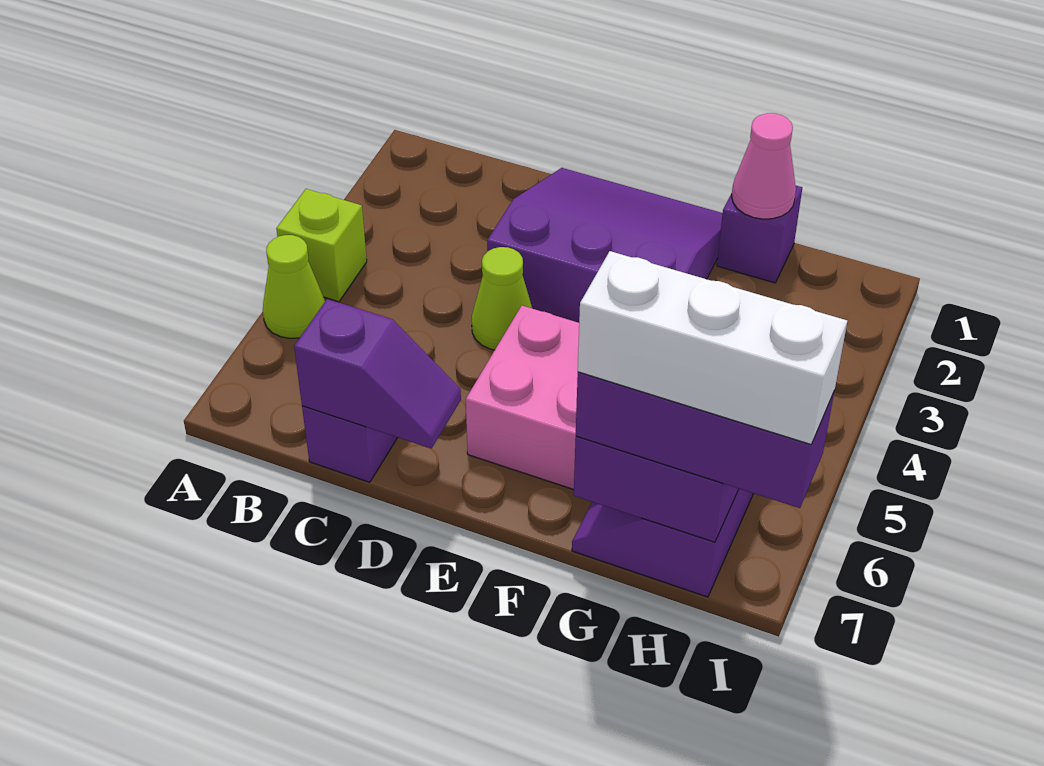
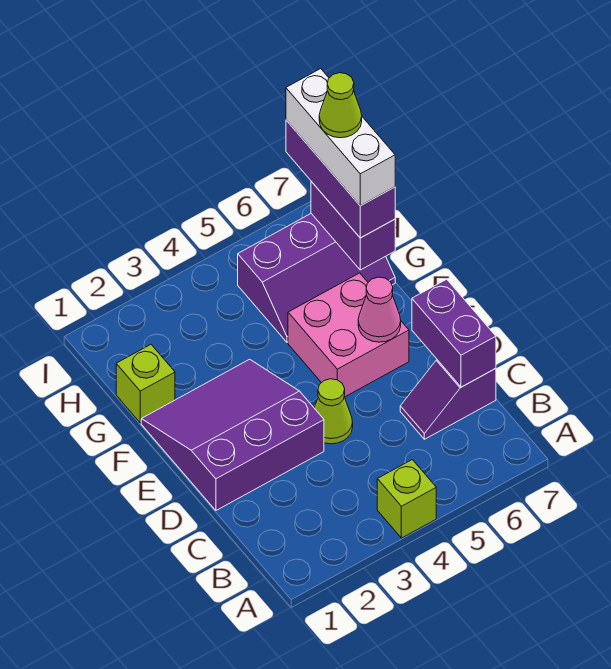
lime cone A5 level 1 -> lime cone H7 level 5
purple slope C7:D7 level 2 top C -> purple brick C7:D7 level 2
purple slope D1:F3 level 1 top 3 -> purple slope D1:F3 level 1 top D
purple brick G1 level 1 -> lime brick G1 level 1
pink cone G1 level 2 -> pink cone E6 level 2

